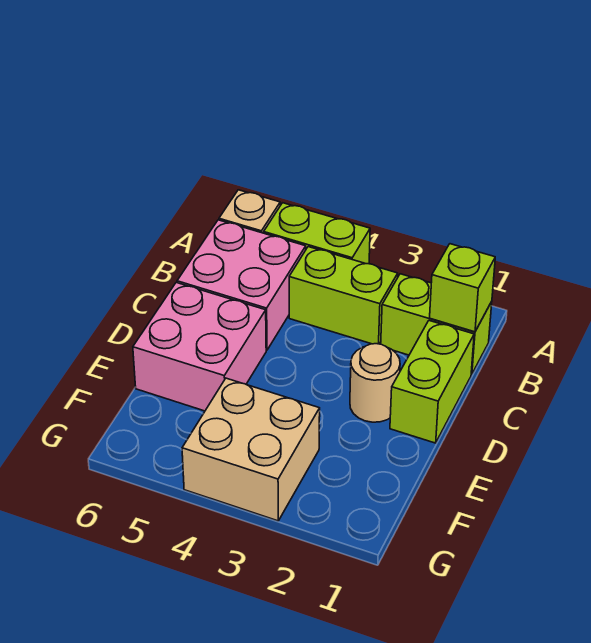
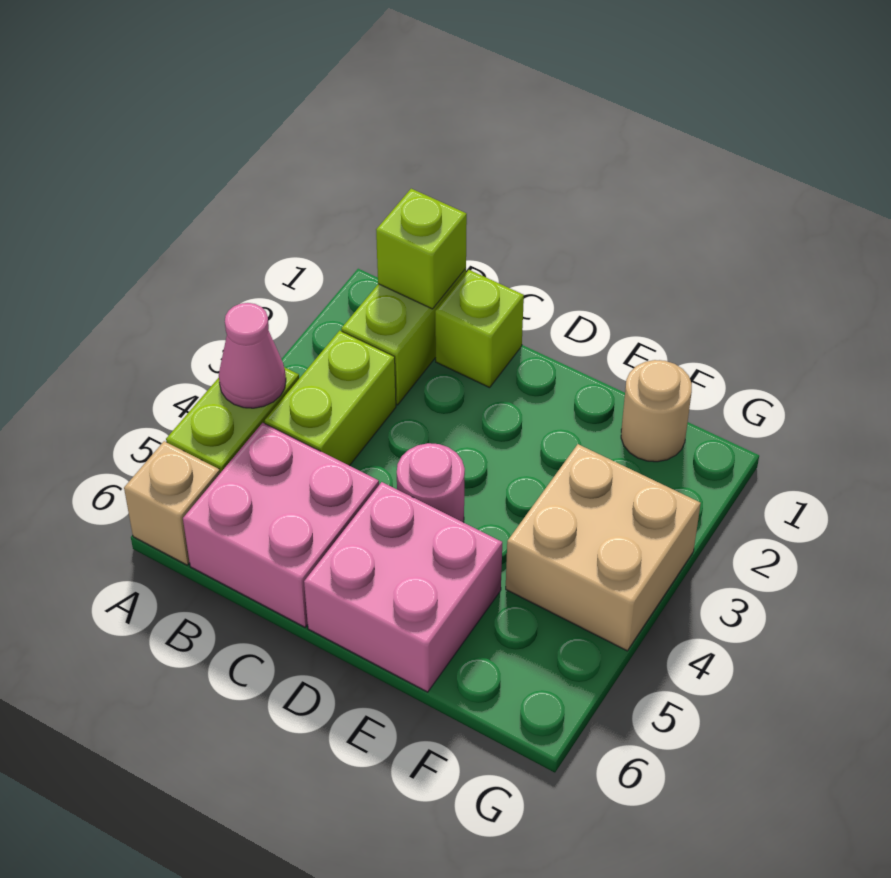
none -> pink cone A4 level 2
lime brick C1:D1 level 1 -> lime brick C1 level 1
tan round brick D2 level 1 -> tan round brick F1 level 1
none -> pink round brick D4 level 1

